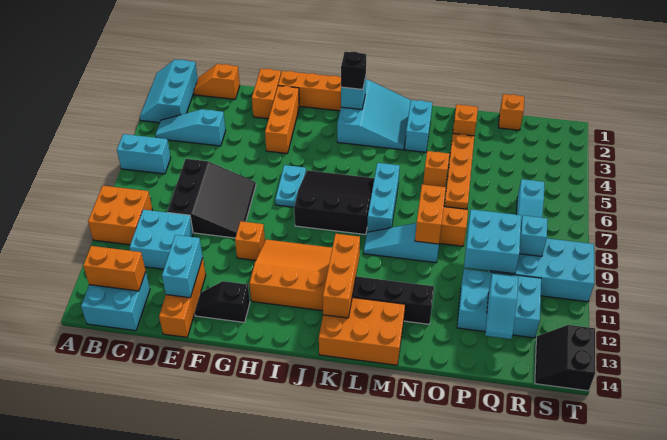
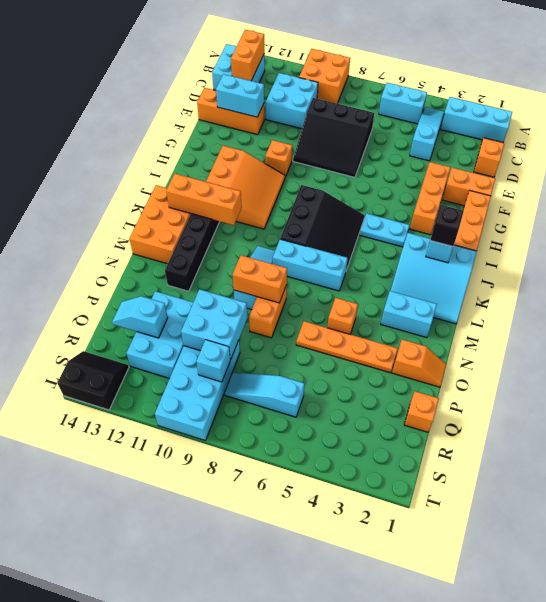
cyan brick A6:B6 level 1 -> cyan brick B5:B6 level 1
black slope F13:G13 level 1 top G -> none
orange brick G2:G4 level 1 -> orange brick F3:H3 level 1
cyan plate H6:H7 level 1 -> cyan plate I4:I5 level 1

